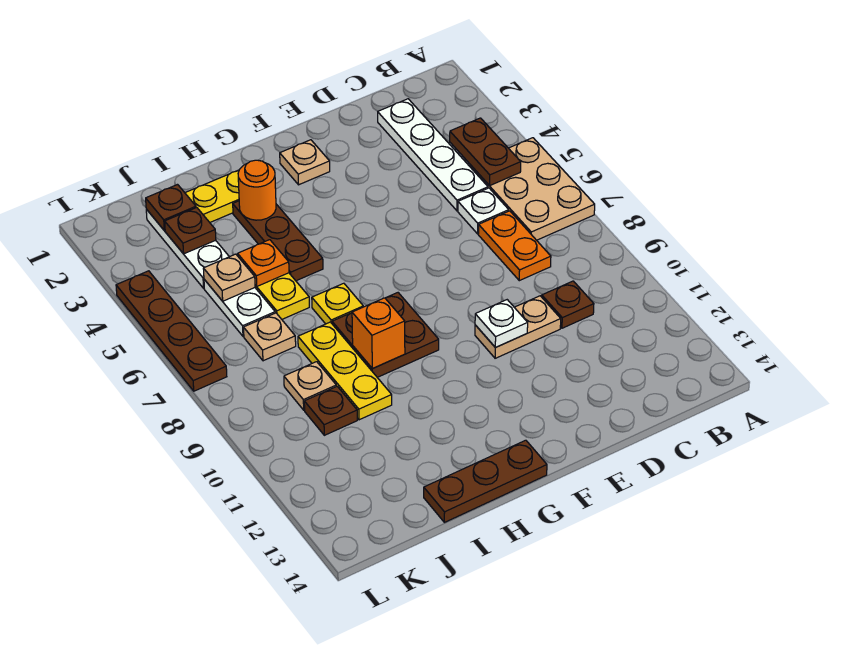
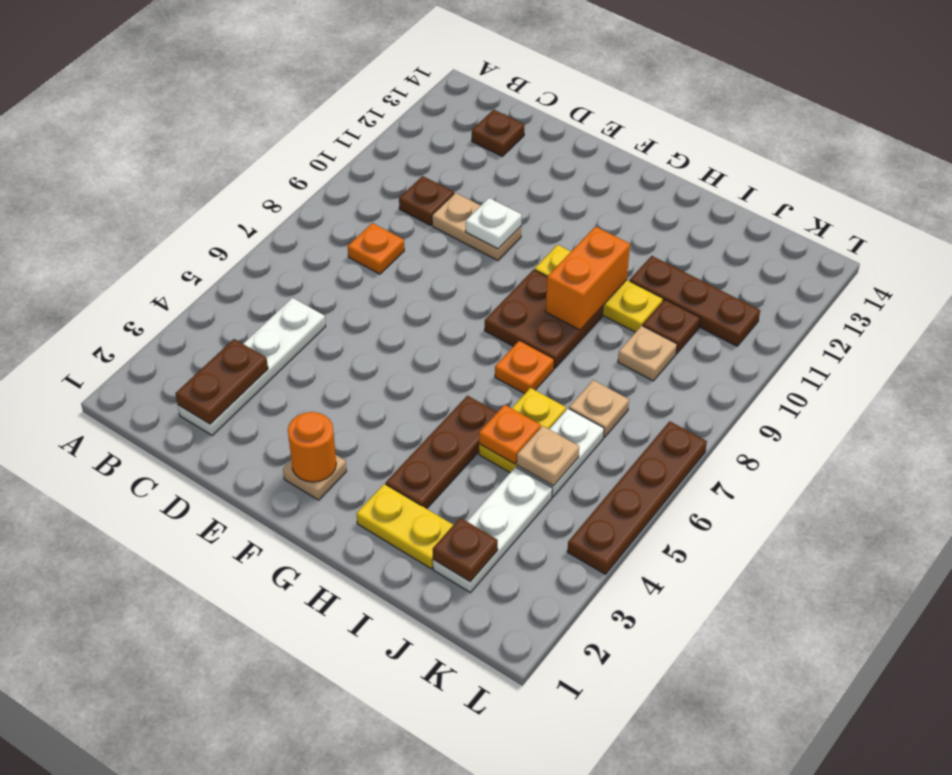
tan plate A5:B7 level 1 -> none
brown plate B4:B5 level 2 -> brown plate C2:C3 level 2
white plate C6 level 1 -> none
orange plate C7:C8 level 1 -> orange plate C8 level 1
brown plate G14:I14 level 1 -> brown plate I11:K11 level 1
orange round brick H3 level 2 -> orange round brick F2 level 2
yellow plate H7 level 1 -> orange plate H7 level 1
orange brick H9 level 2 -> orange brick H9:H10 level 2
yellow plate I8:I10 level 1 -> yellow plate G10:I10 level 1
brown plate J3 level 2 -> brown plate C13 level 1

